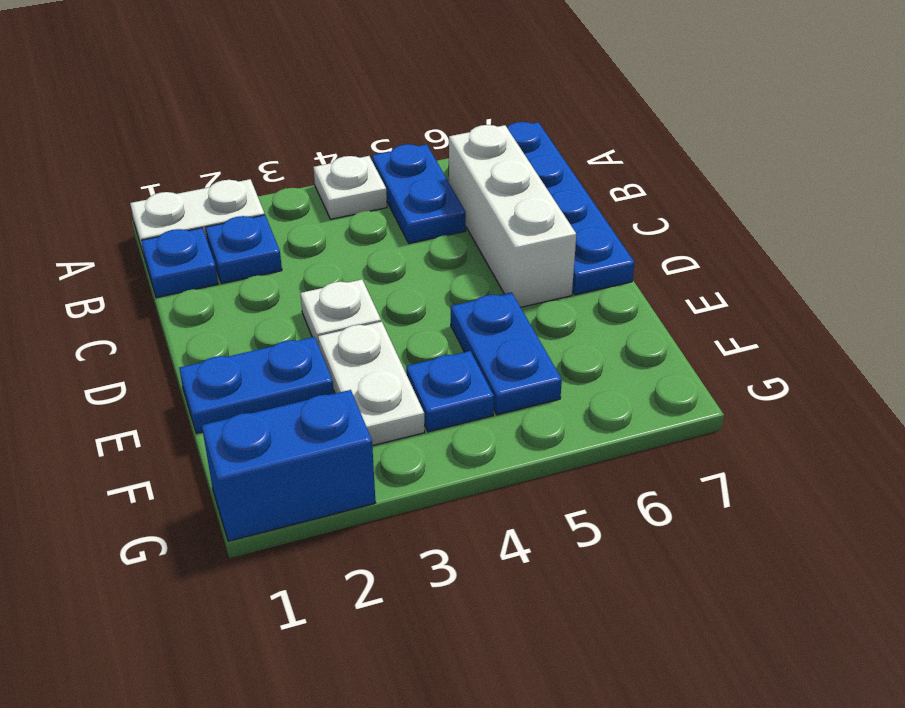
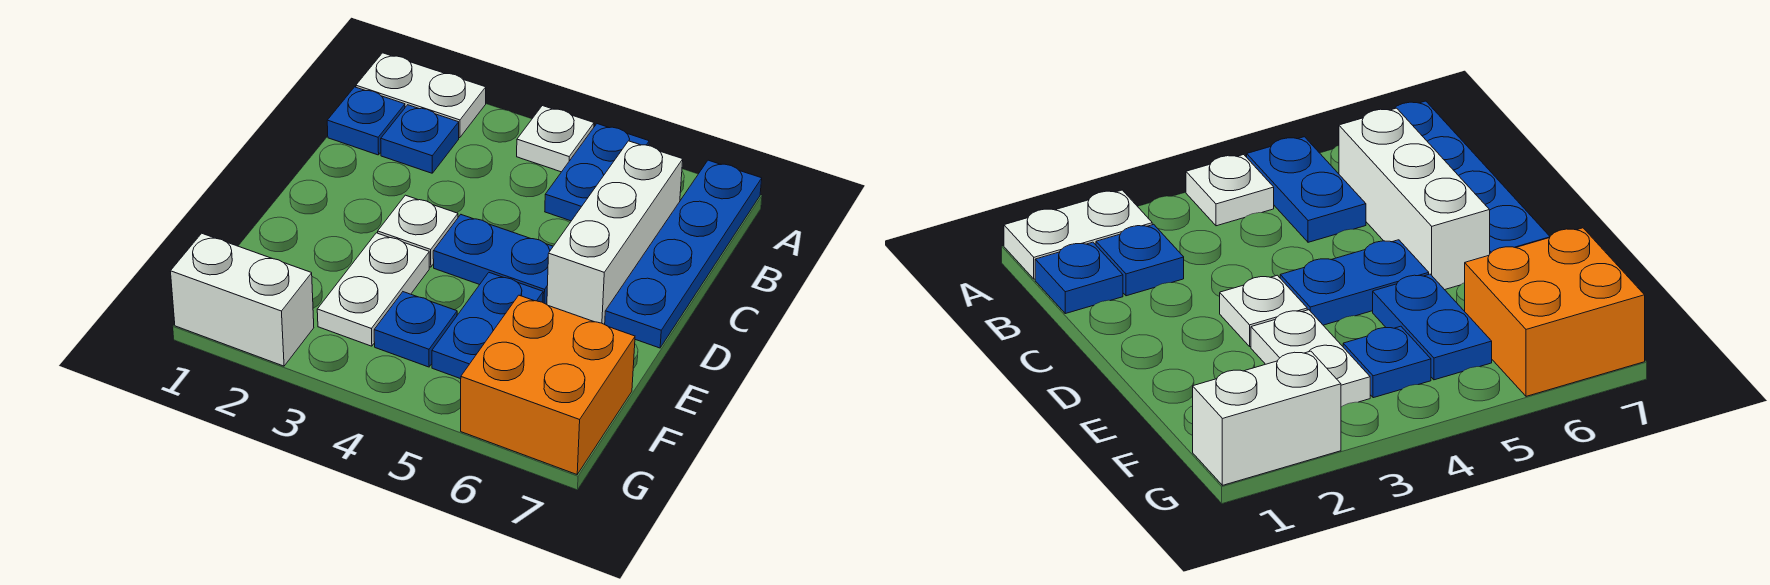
blue plate E1:E2 level 1 -> blue plate D4:D5 level 1
none -> orange brick F6:G7 level 1
blue brick G1:G2 level 1 -> white brick G1:G2 level 1

